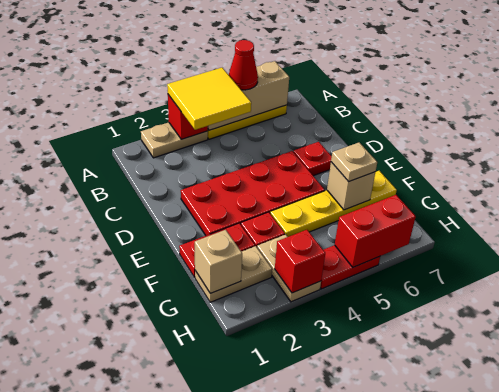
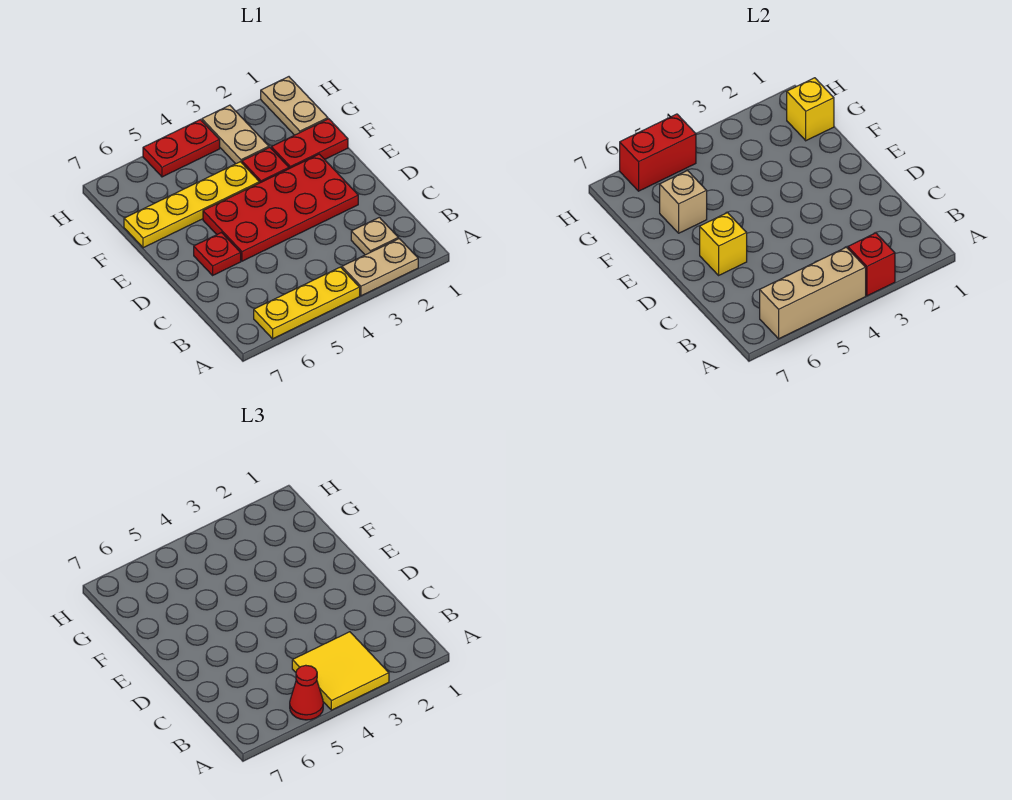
none -> yellow brick D6 level 2
tan plate F6 level 3 -> tan plate B2 level 1
tan plate G1:G2 level 1 -> tan plate G1:H1 level 1
tan brick G1 level 2 -> yellow brick G1 level 2
red brick H3 level 2 -> none

